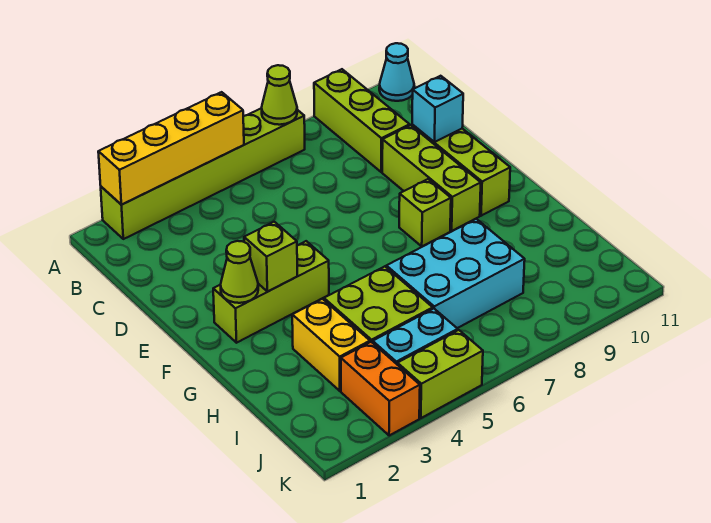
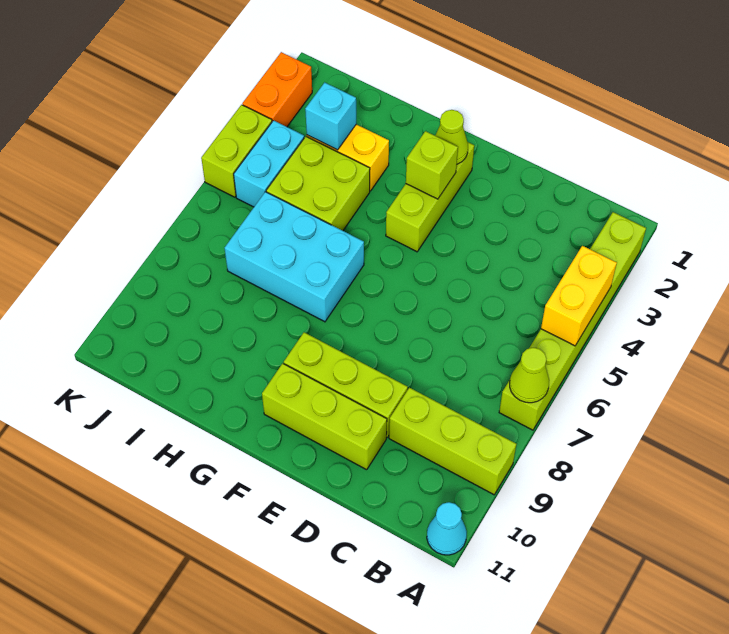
yellow brick A2:A5 level 2 -> yellow brick A4:A5 level 2
cyan brick D10 level 2 -> cyan brick I3 level 2
lime brick F8 level 1 -> none
cyan brick H6:I8 level 1 -> cyan brick G6:I7 level 1
orange brick J3:K3 level 1 -> orange brick K2:K3 level 1

